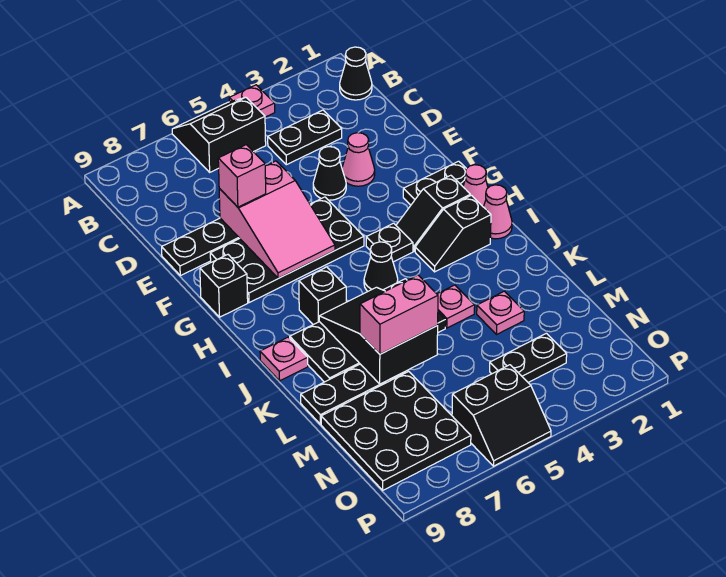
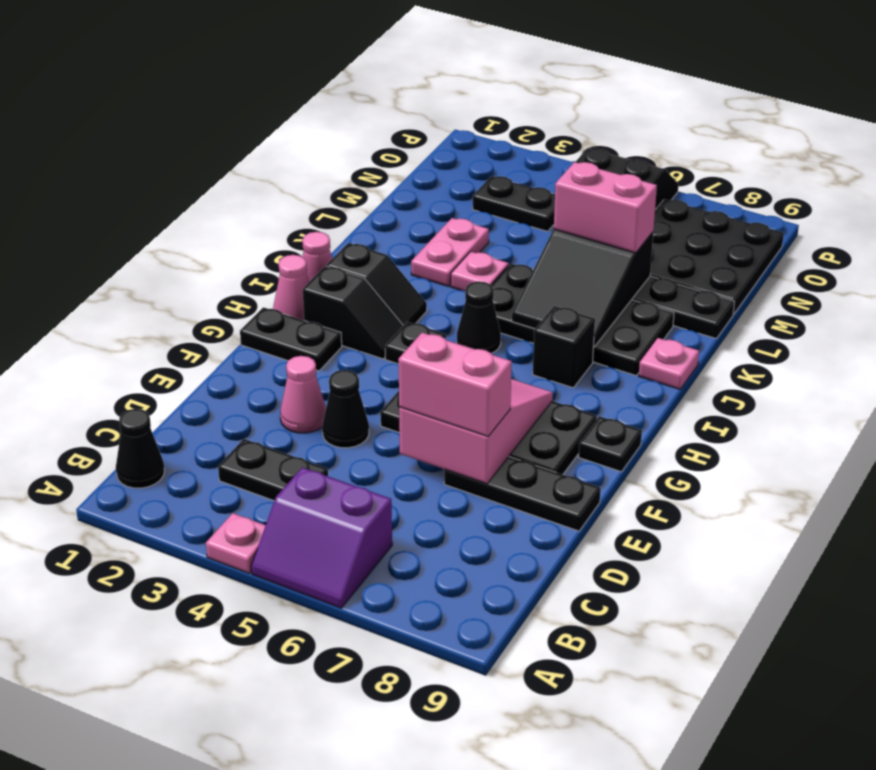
black slope A5:B6 level 1 top B -> purple slope A5:B6 level 1 top B
pink brick E7 level 3 -> pink brick E6:E7 level 3
black brick G9 level 1 -> black plate G9 level 1
pink plate L3 level 1 -> pink plate K3:L3 level 1

